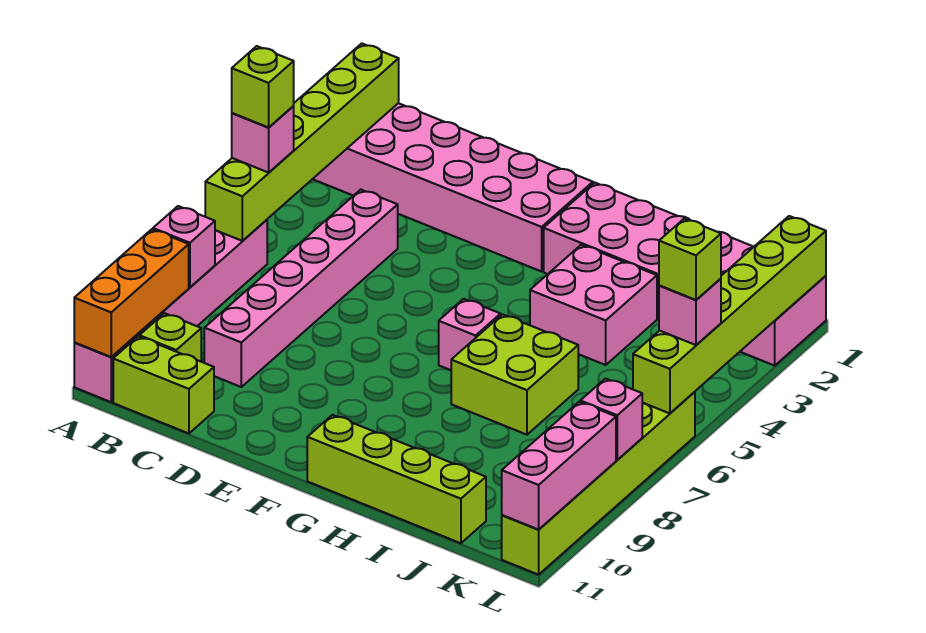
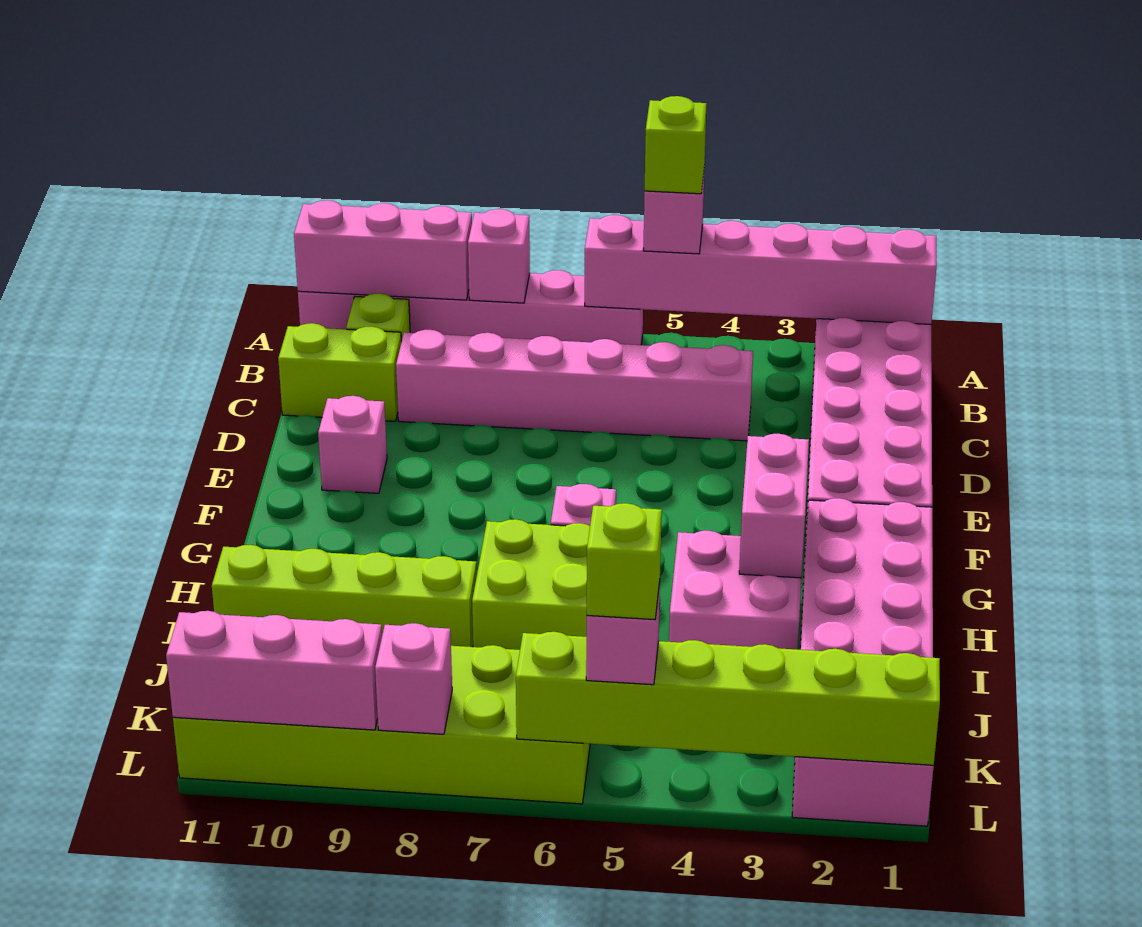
lime brick A1:A6 level 2 -> pink brick A1:A6 level 2
orange brick A9:A11 level 2 -> pink brick A9:A11 level 2
lime brick B11:C11 level 1 -> lime brick C10:C11 level 1
none -> pink brick E10 level 1
none -> pink brick G3:H3 level 2
lime brick G11:J11 level 1 -> lime brick I8:I11 level 1
lime brick L6:L11 level 1 -> lime brick K6:L11 level 1

